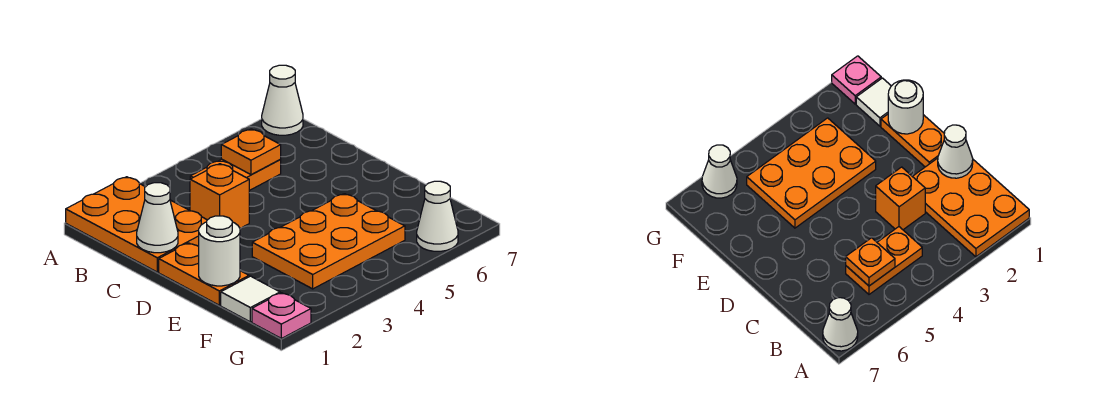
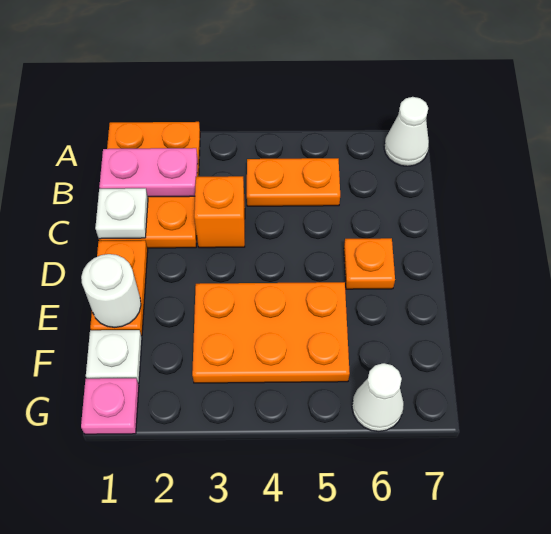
none -> pink plate B1:B2 level 2
orange plate B5 level 2 -> orange plate D6 level 1
white cone C1 level 2 -> white plate C1 level 2
white tile F1 level 1 -> white plate F1 level 1

